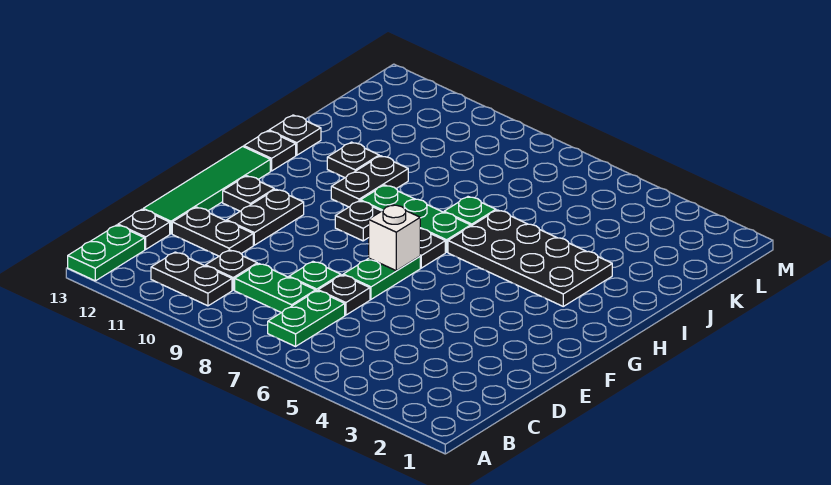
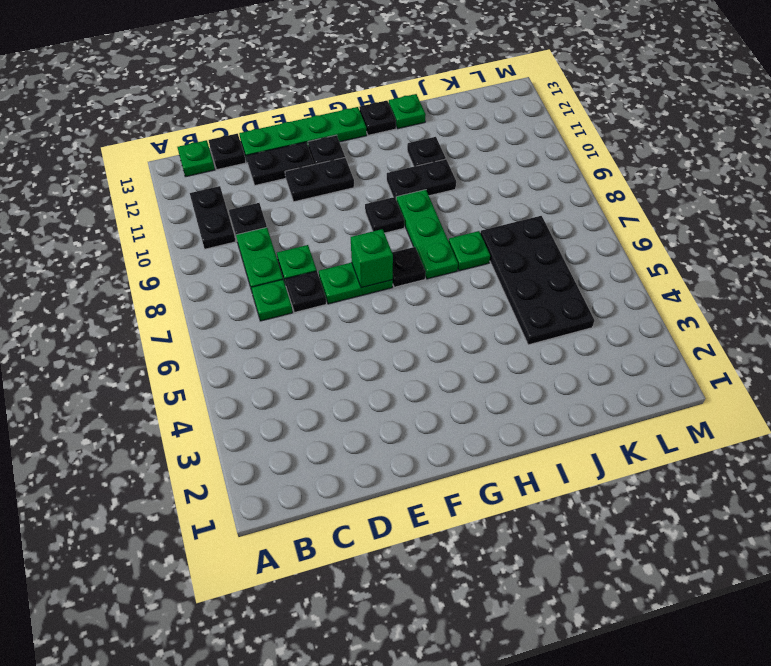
green plate A13:B13 level 1 -> green plate B13 level 1
green plate B7:C7 level 1 -> green plate C7 level 1
black plate D11:D12 level 1 -> black plate D12:E12 level 1
green tile D13:G13 level 1 -> green plate D13:G13 level 1
white brick F7 level 2 -> green brick F7 level 2
black plate H3:I6 level 1 -> black plate J4:K7 level 1
black plate I13 level 1 -> green plate I13 level 1

